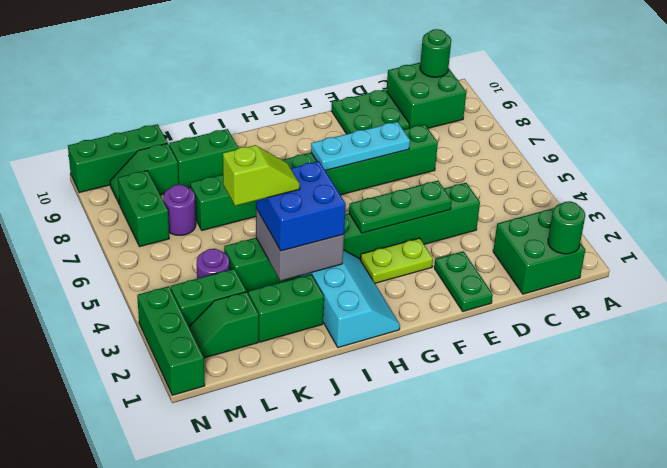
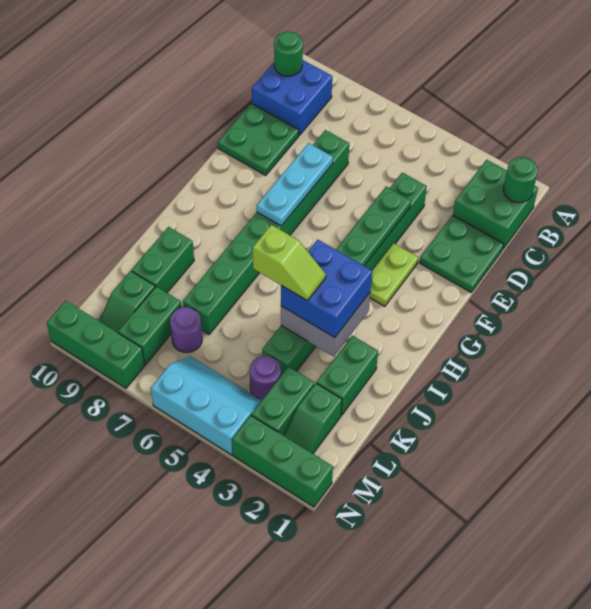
green brick B9:C10 level 1 -> blue brick B9:C10 level 1
green plate E1:E2 level 1 -> green plate D1:E2 level 1
cyan slope H1:I3 level 1 top I -> cyan slope M4:N6 level 1 top N
lime slope J4:K4 level 4 top K -> lime slope J4:J5 level 4 top 5
green brick L10:N10 level 1 -> green brick N8:N10 level 1
green brick M7:M8 level 1 -> green brick L8:M8 level 1

